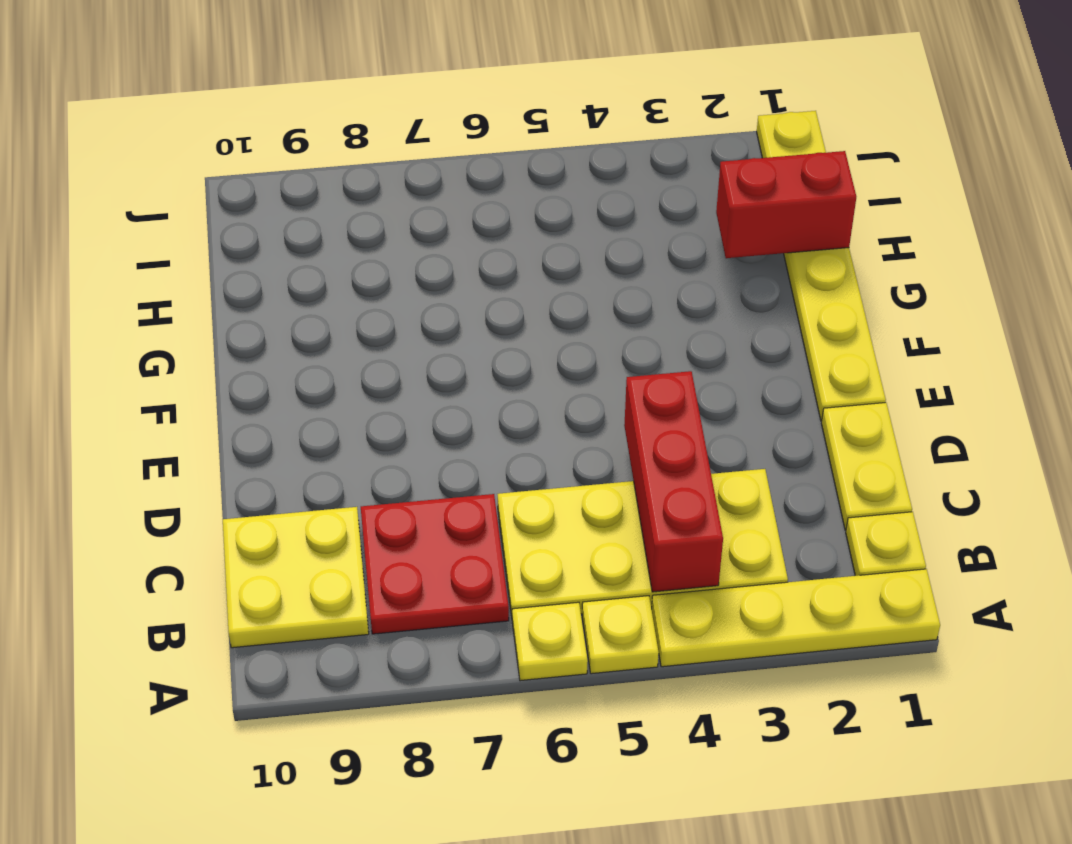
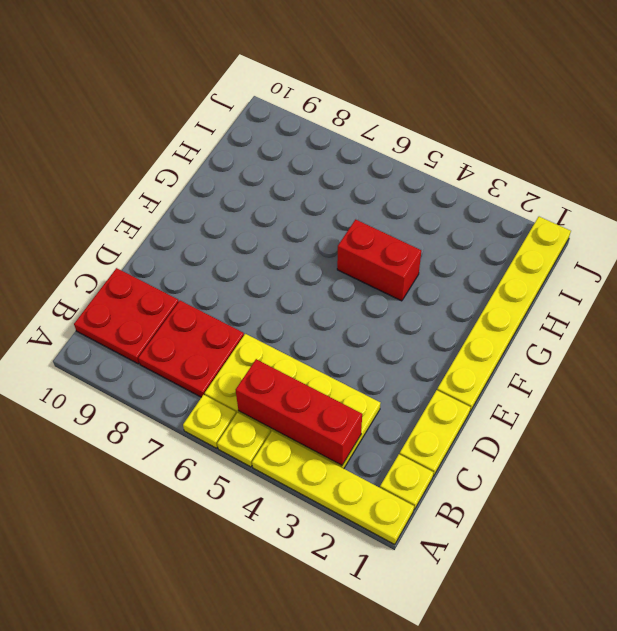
red brick B4:D4 level 2 -> red brick B3:B5 level 2
yellow plate B9:C10 level 1 -> red plate B9:C10 level 1
red brick H1:H2 level 2 -> red brick G4:G5 level 1

